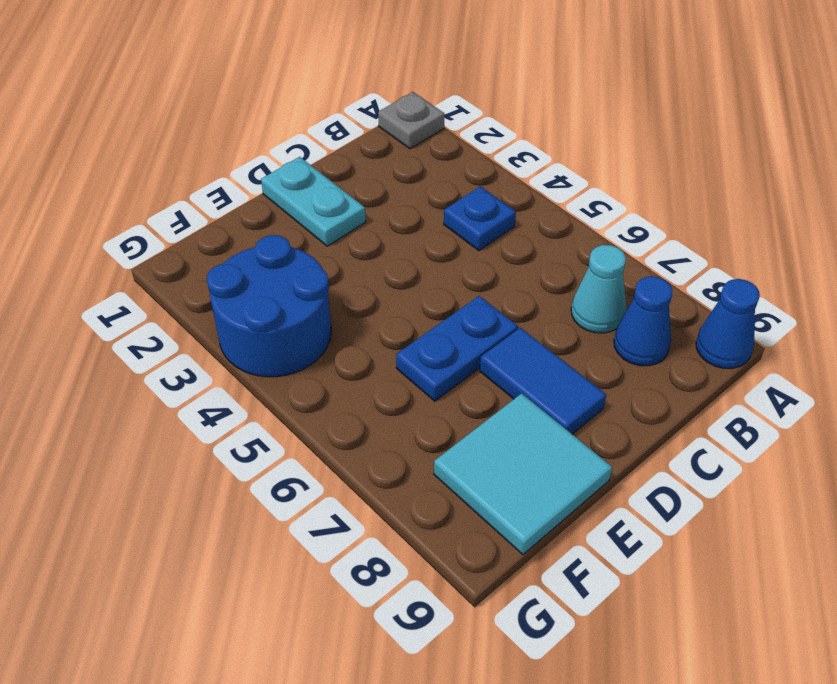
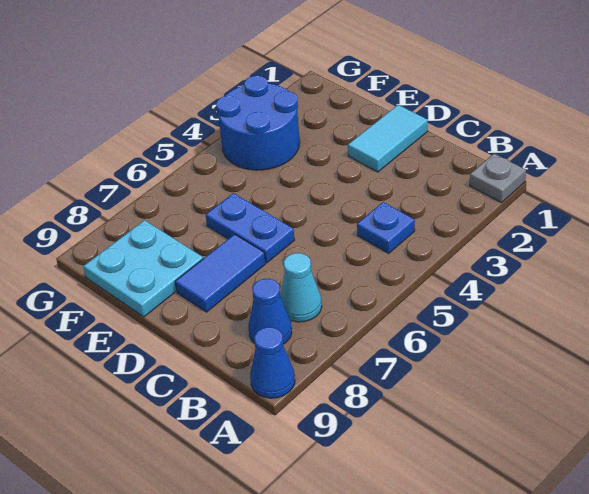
cyan plate D1:D2 level 1 -> cyan tile D1:D2 level 1
cyan tile E8:F9 level 1 -> cyan plate E8:F9 level 1

